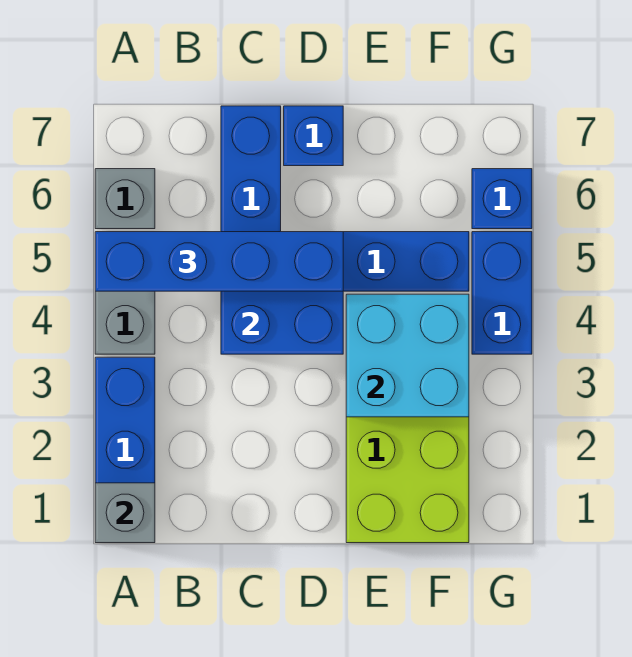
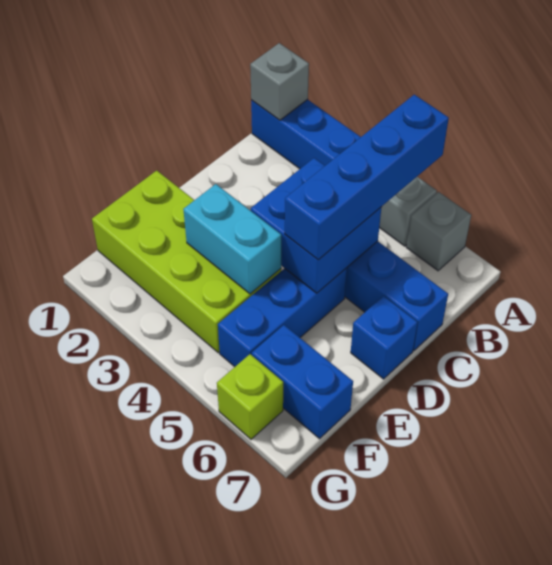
cyan brick E3:F4 level 2 -> cyan brick E3:E4 level 2
blue brick G4:G5 level 1 -> blue brick F6:F7 level 1
blue brick G6 level 1 -> lime brick G6 level 1

